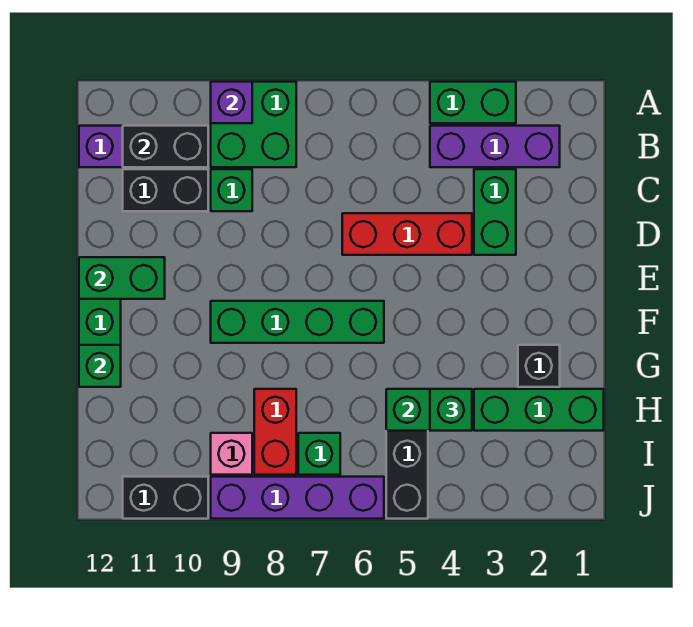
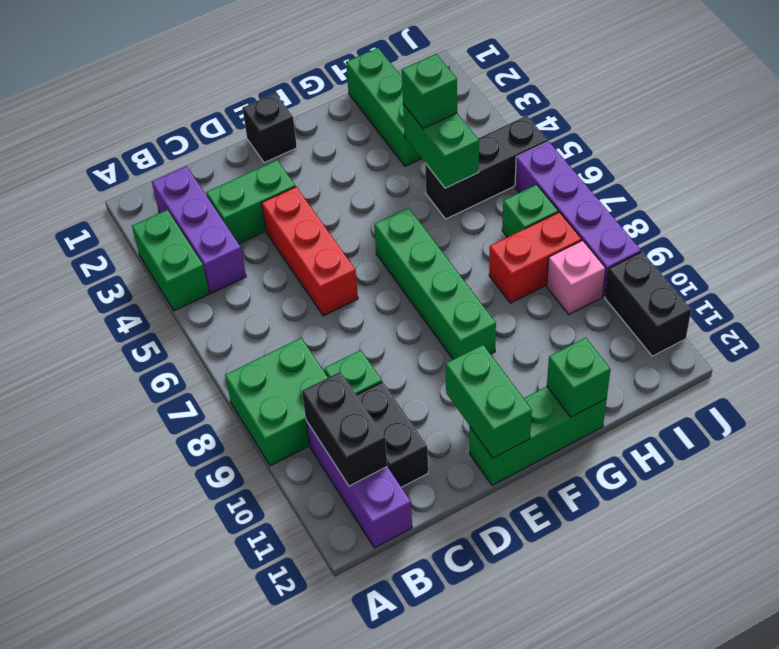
purple brick A9 level 2 -> none
black brick G2 level 1 -> black brick E1 level 1

